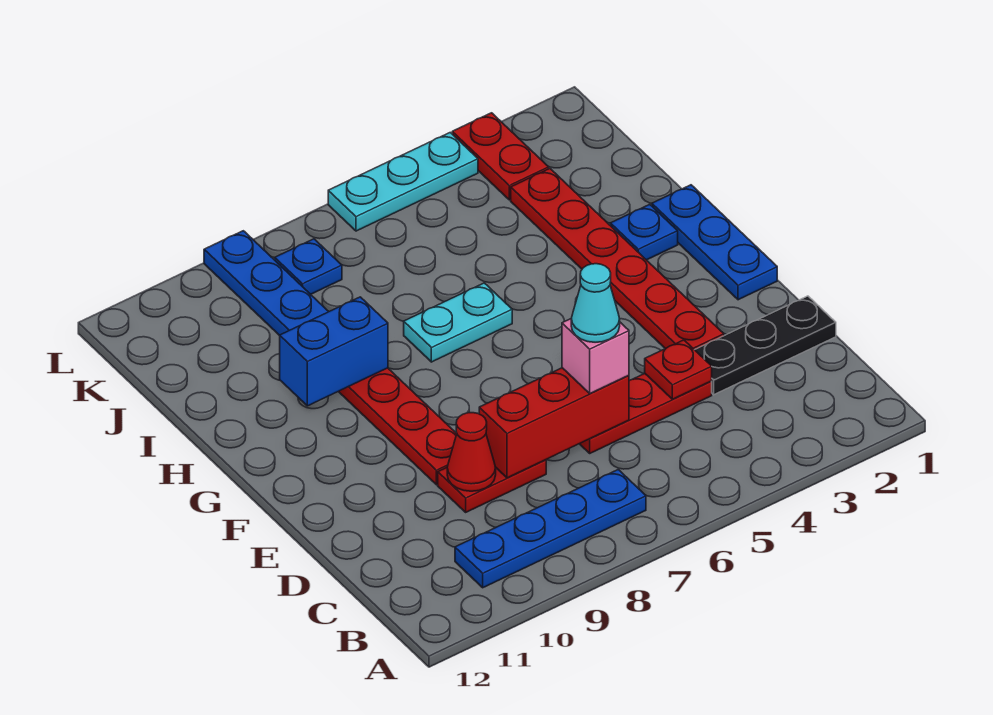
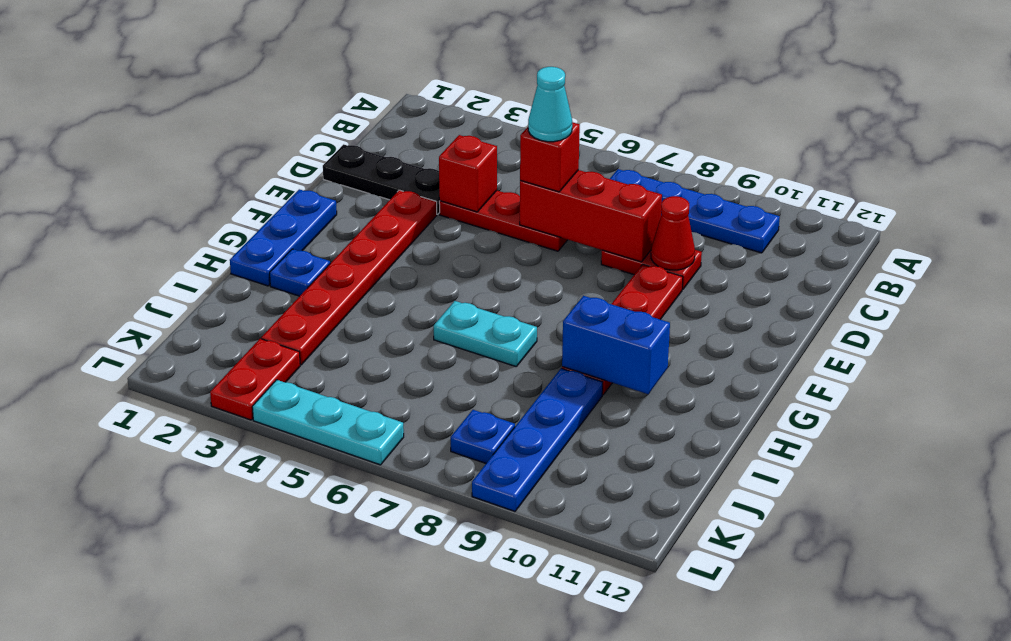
red plate D4 level 2 -> red brick D4 level 2
pink brick D6 level 3 -> red brick D6 level 3

